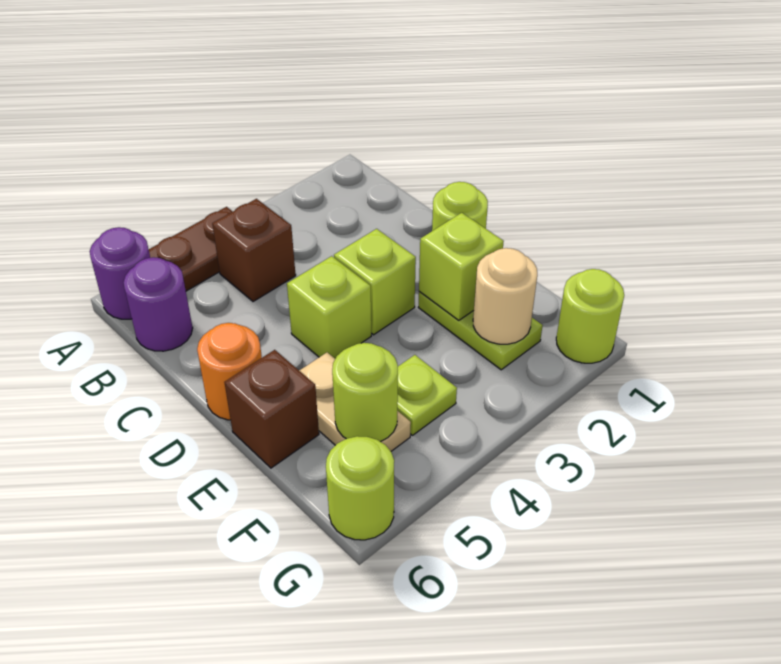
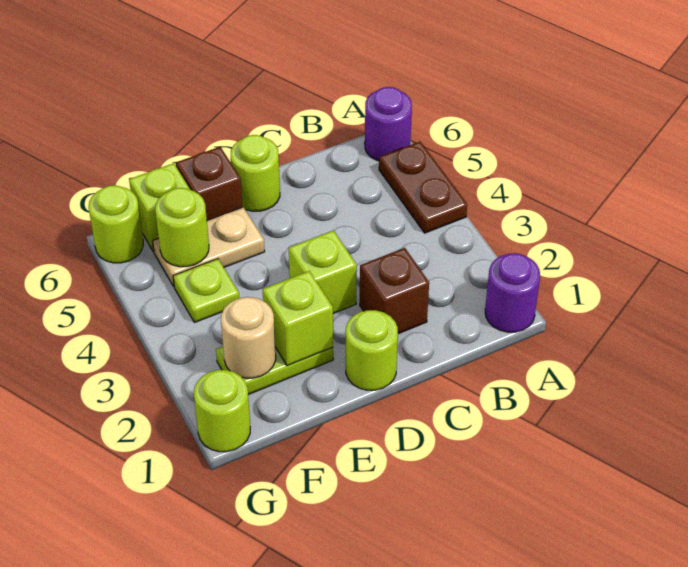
brown brick B4 level 1 -> brown brick C2 level 1
purple round brick B6 level 1 -> purple round brick A1 level 1
lime brick D4 level 1 -> lime brick F6 level 1
orange round brick D6 level 1 -> lime round brick D6 level 1

